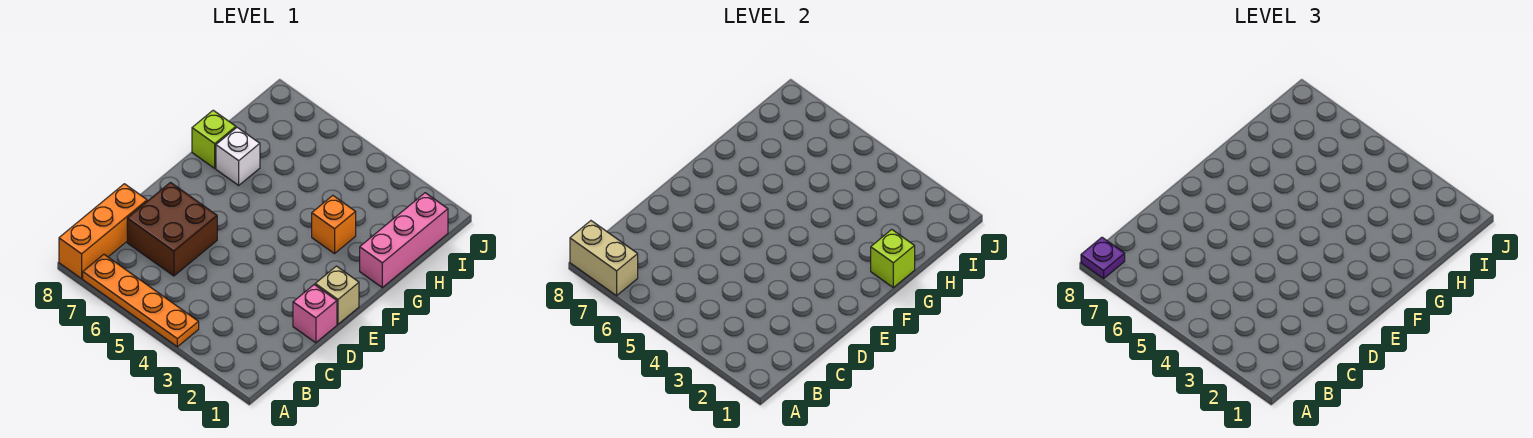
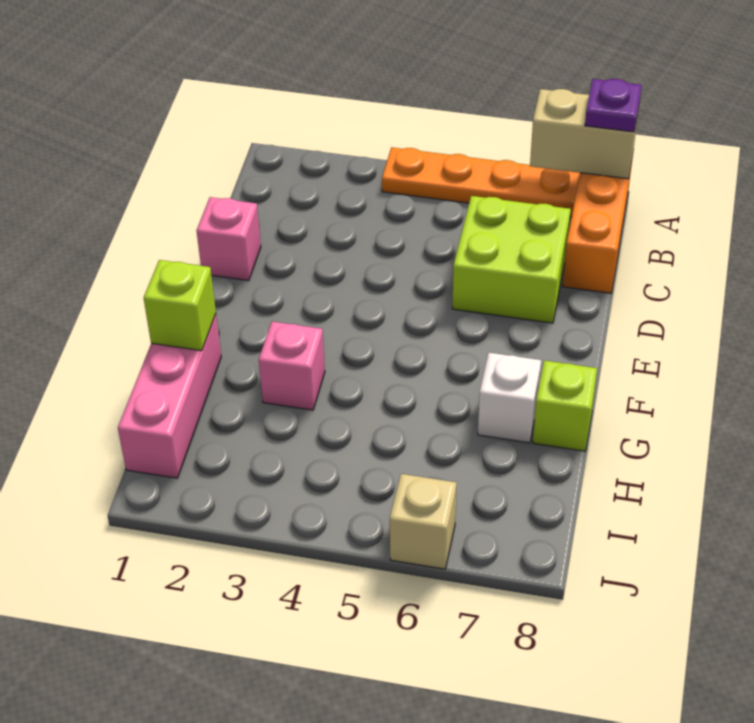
brown brick C6:D7 level 1 -> lime brick C6:D7 level 1
tan brick E1 level 1 -> tan brick J6 level 1
orange brick G3 level 1 -> pink brick G3 level 1

